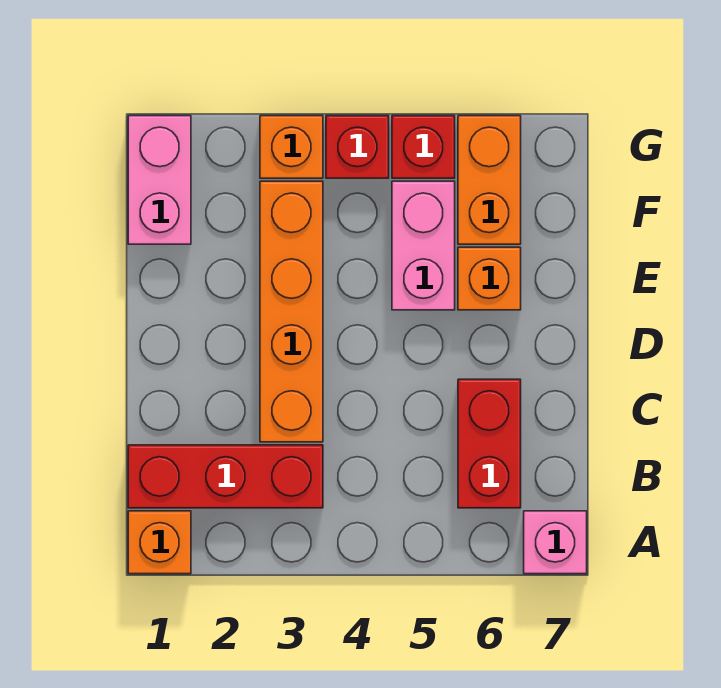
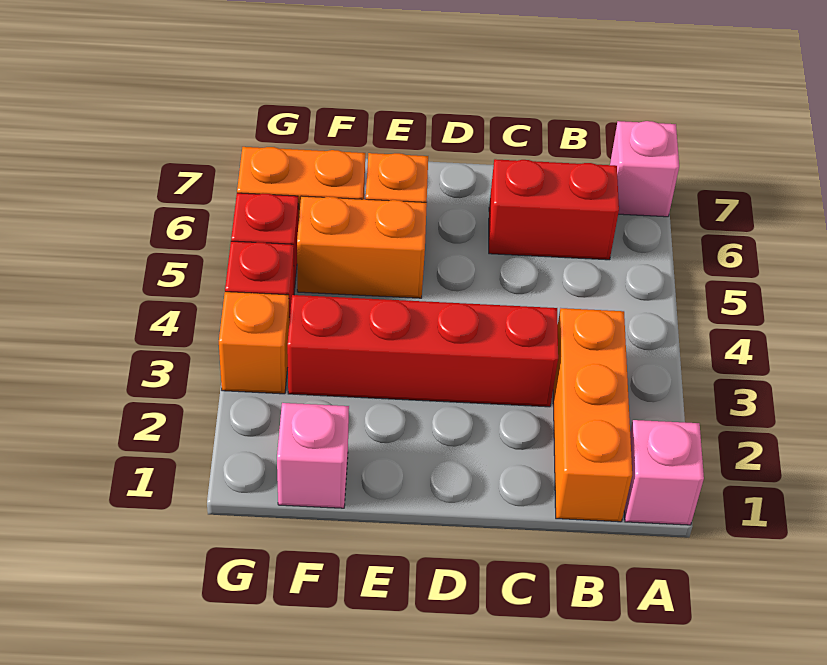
orange brick A1 level 1 -> pink brick A1 level 1
red brick B1:B3 level 1 -> orange brick B1:B3 level 1
orange brick C3:F3 level 1 -> red brick C3:F3 level 1
pink brick E5:F5 level 1 -> orange brick E5:F5 level 1
pink brick F1:G1 level 1 -> pink brick F1 level 1

